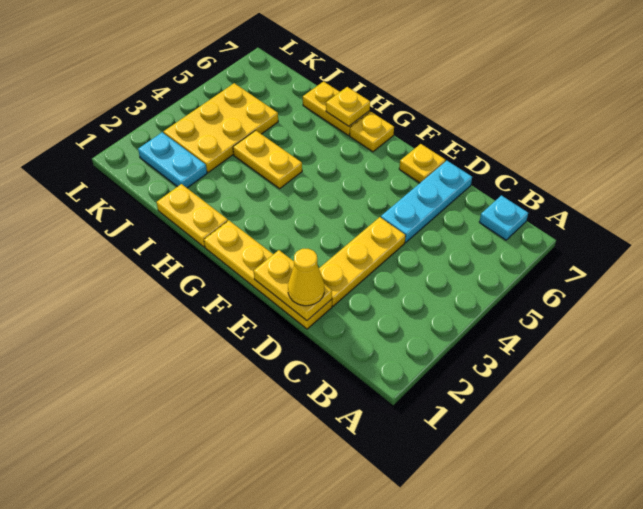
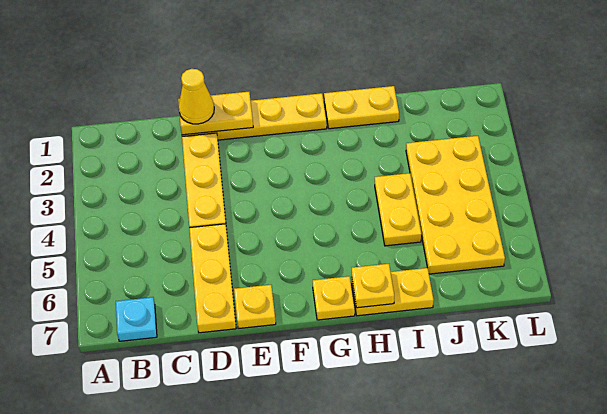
cyan plate D5:D7 level 1 -> yellow plate D5:D7 level 1
yellow plate H4:I4 level 1 -> yellow plate I4:I5 level 1
cyan plate J2:K2 level 1 -> none
yellow plate J3:K5 level 1 -> yellow plate J3:K6 level 1

